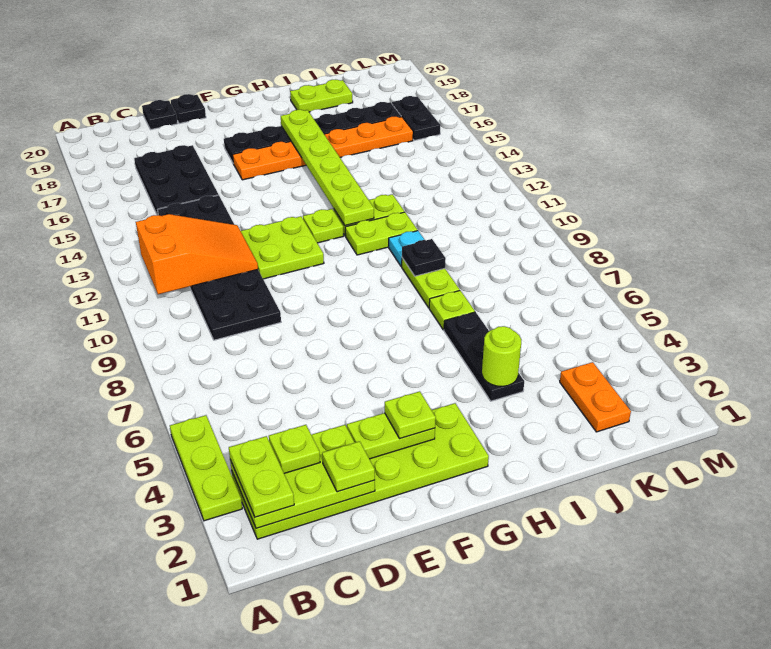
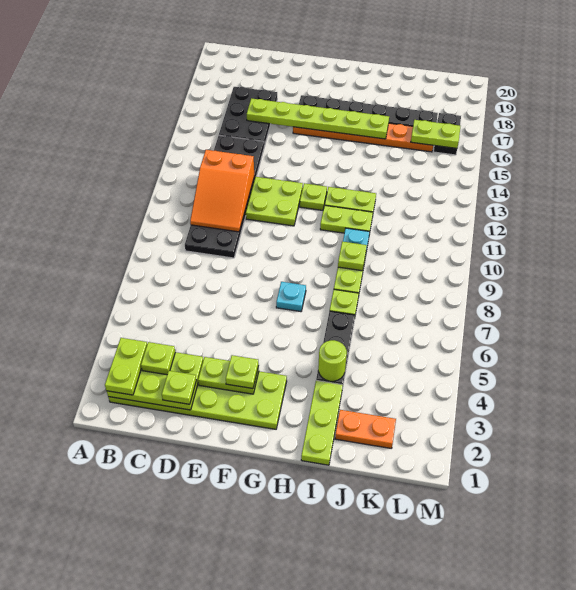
lime plate A3:A5 level 1 -> lime plate I1:I3 level 1
orange slope B11:D12 level 2 top B -> orange slope C10:D12 level 2 top 12
black plate D20 level 1 -> none
black plate E20 level 1 -> none
none -> cyan plate G7 level 1
lime plate H12:H17 level 2 -> lime plate D16:I16 level 2
black plate I9 level 2 -> lime plate I9 level 2
lime plate I19:J19 level 1 -> lime plate K16:L16 level 2
orange plate K2:K3 level 1 -> orange plate J2:K2 level 1

